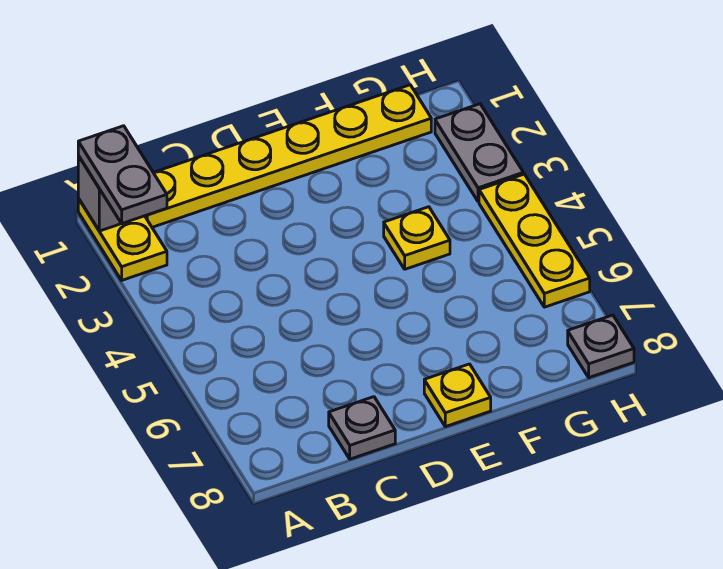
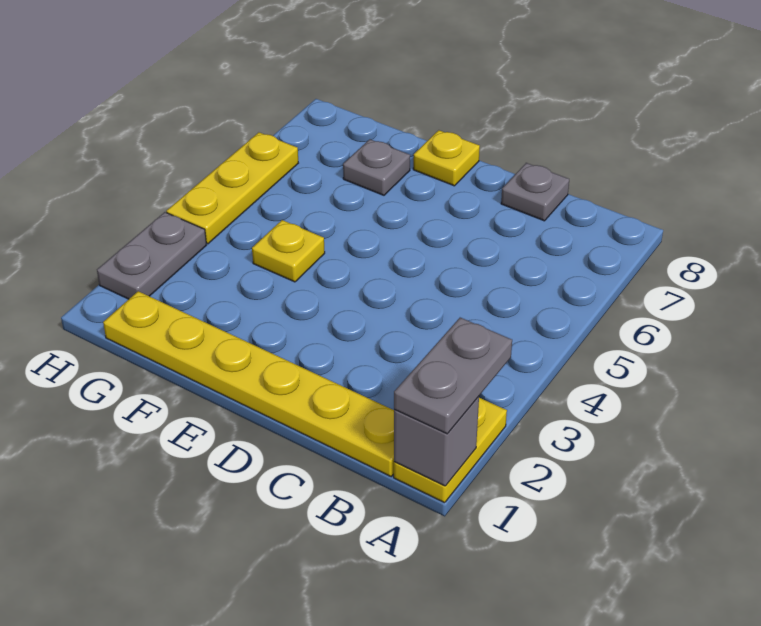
grey plate H8 level 1 -> grey plate F7 level 1

